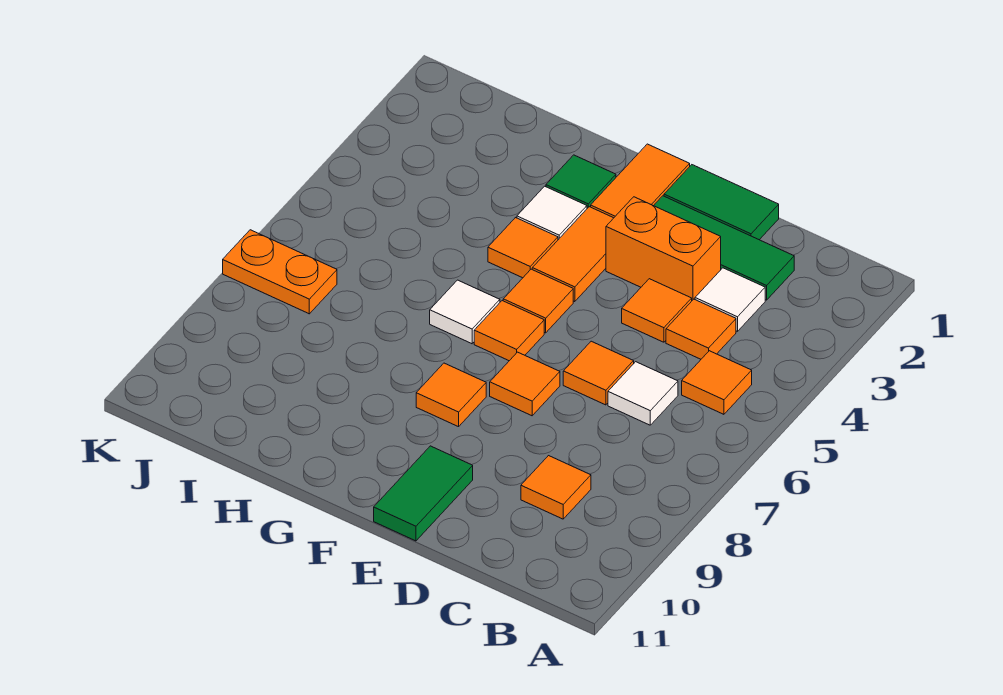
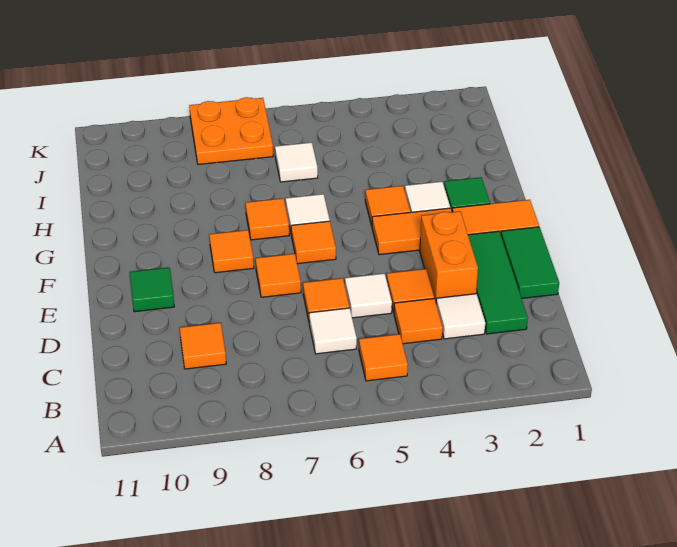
none -> white tile D5 level 1
green tile E10:E11 level 1 -> green tile E10 level 1
orange tile F5 level 1 -> orange tile G7 level 1
none -> white tile I6 level 1
orange plate J7:K7 level 1 -> orange plate J7:K8 level 1

